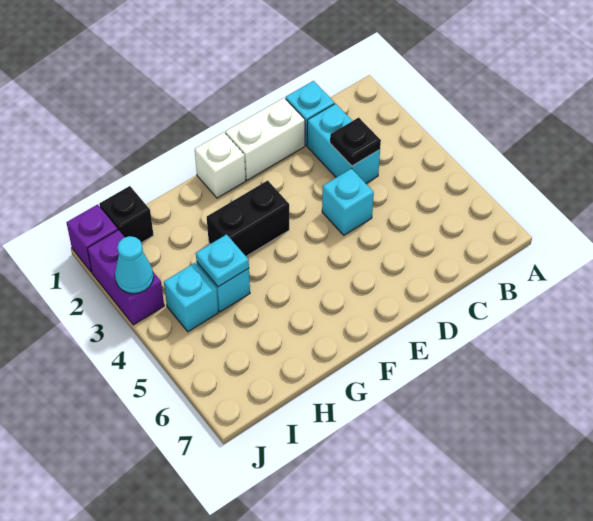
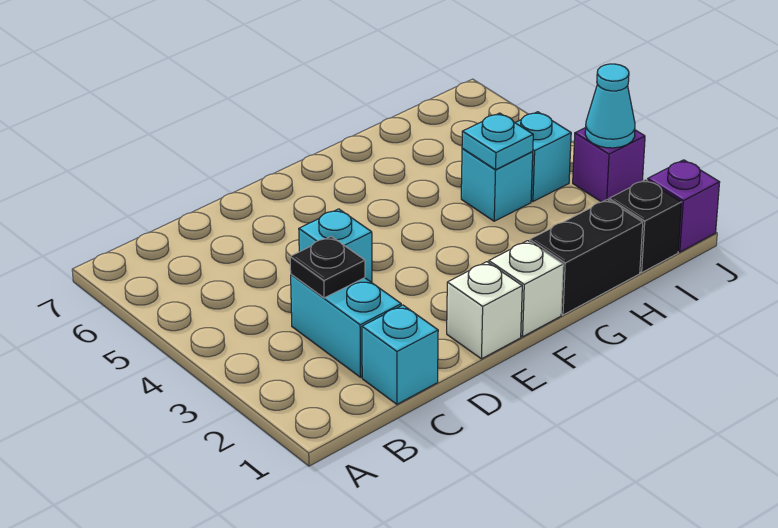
white brick D1:E1 level 1 -> white brick E1 level 1
black brick F3:G3 level 1 -> black brick G1:H1 level 1
purple brick J2:J3 level 1 -> purple brick J3 level 1

